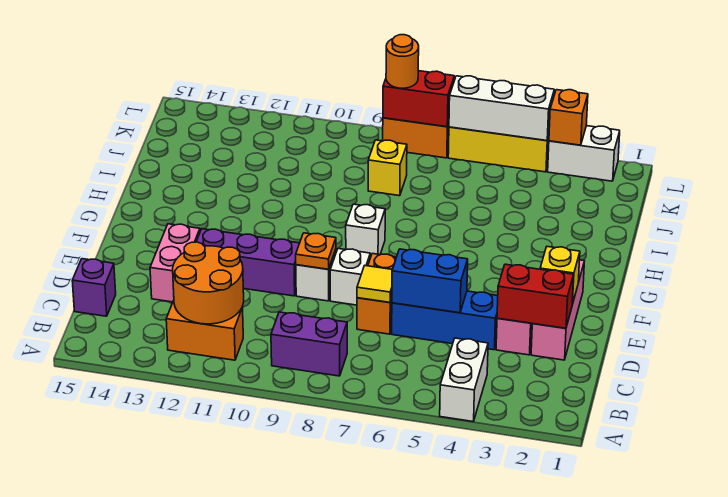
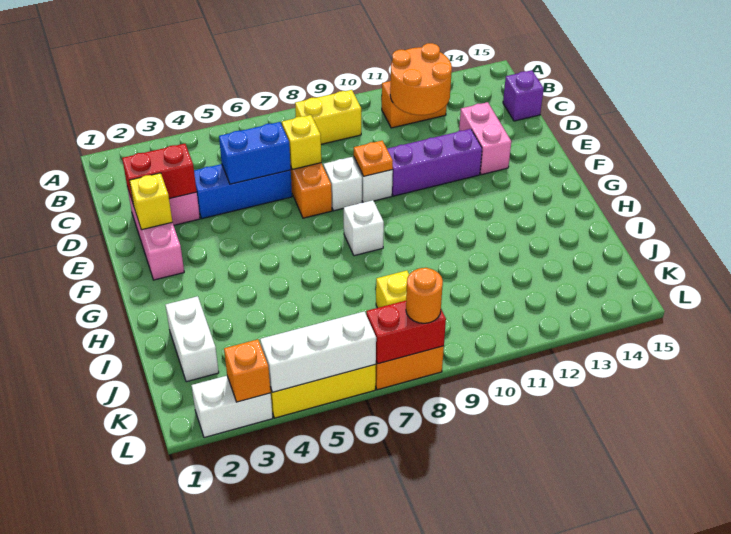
white brick A4:B4 level 1 -> white brick I2:J2 level 1
purple brick B8:B9 level 1 -> yellow brick B8:B9 level 1
yellow tile D7 level 2 -> yellow brick D7 level 2

